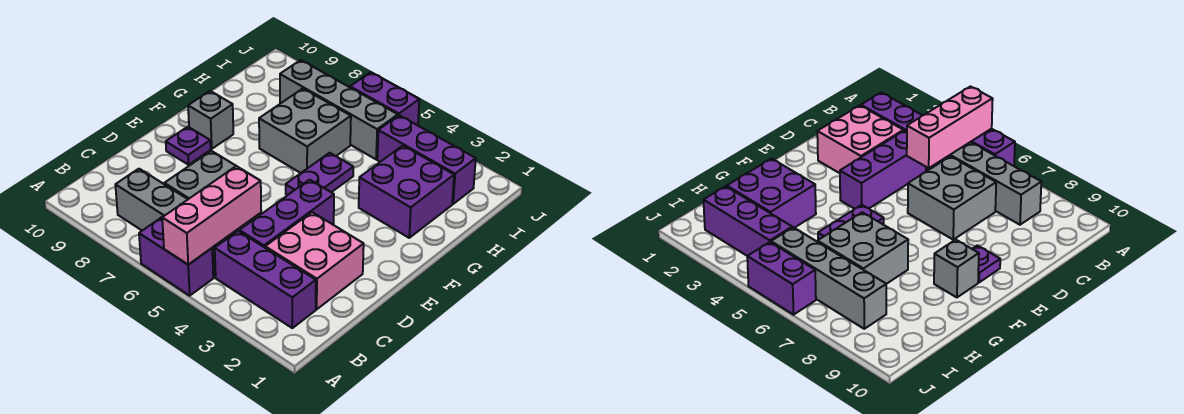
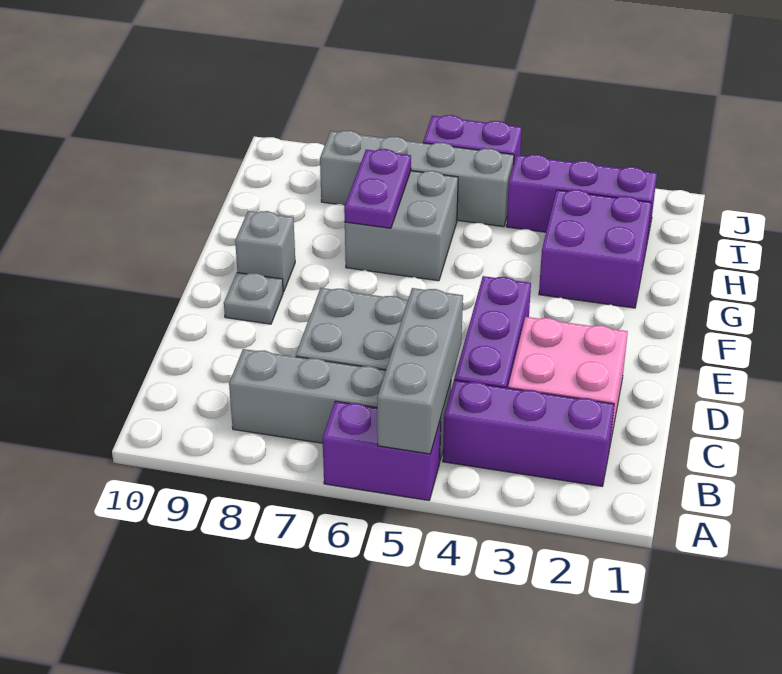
pink brick A5:C5 level 2 -> grey brick A5:C5 level 2
purple plate E9 level 1 -> grey plate E9 level 1
purple plate F5:G5 level 1 -> purple plate G7:H7 level 2

